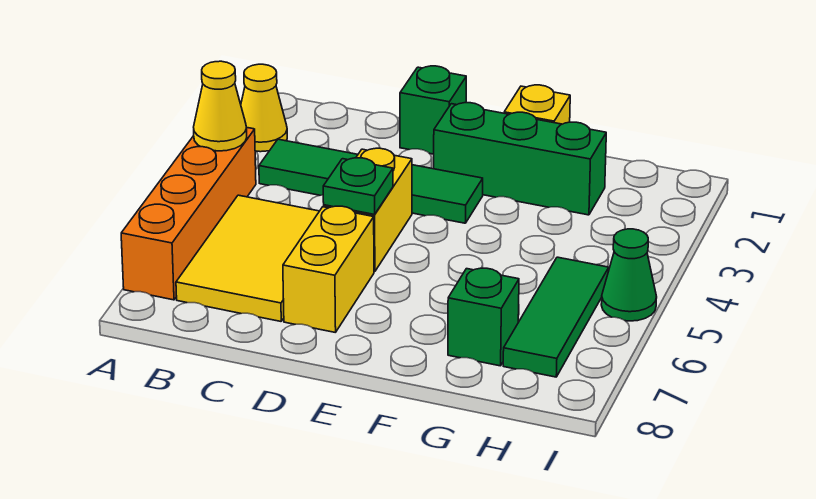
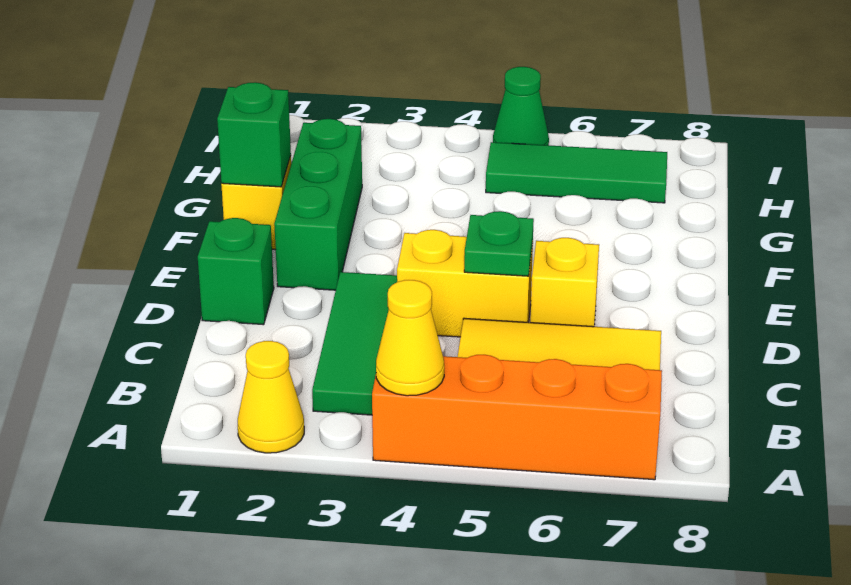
green tile B3:E3 level 1 -> green tile B3:D3 level 1
yellow brick D6:D7 level 1 -> yellow brick D6 level 1
green brick G7 level 1 -> green brick F1 level 2

